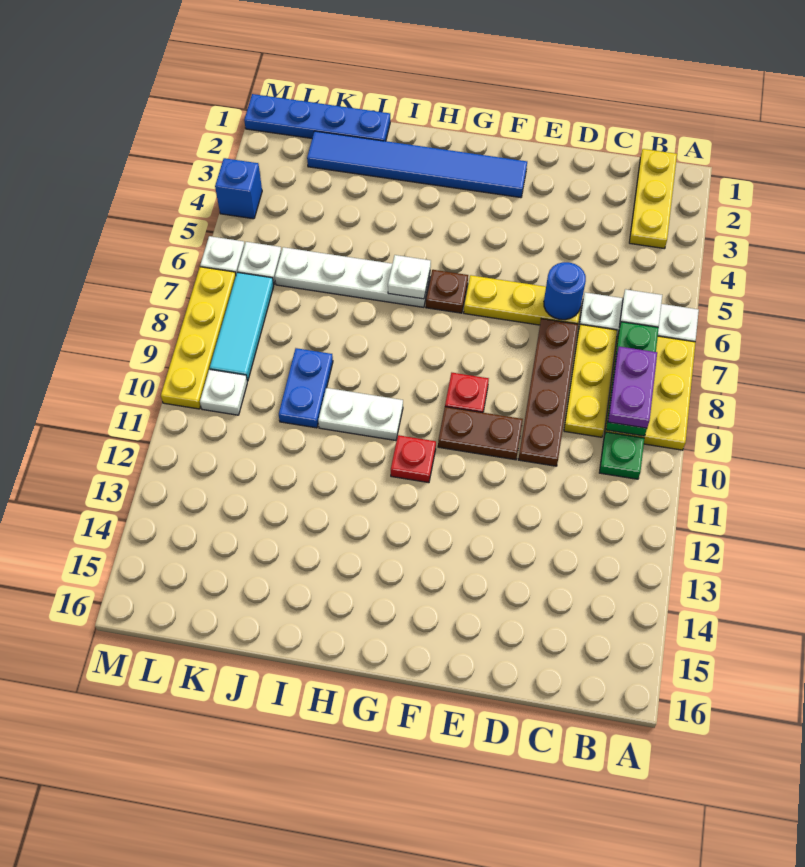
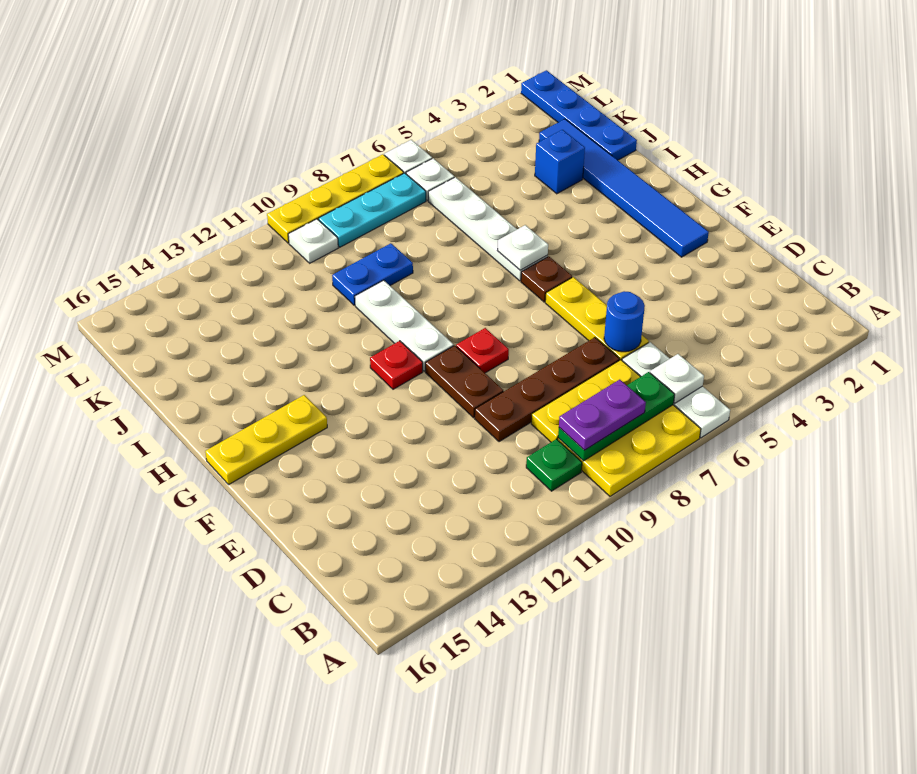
yellow plate B1:B3 level 1 -> yellow plate G14:G16 level 1
white plate H10:I10 level 1 -> white plate G10:I10 level 1
cyan tile L7:L9 level 1 -> cyan plate L7:L9 level 1
blue brick M4 level 1 -> blue brick J3 level 1

